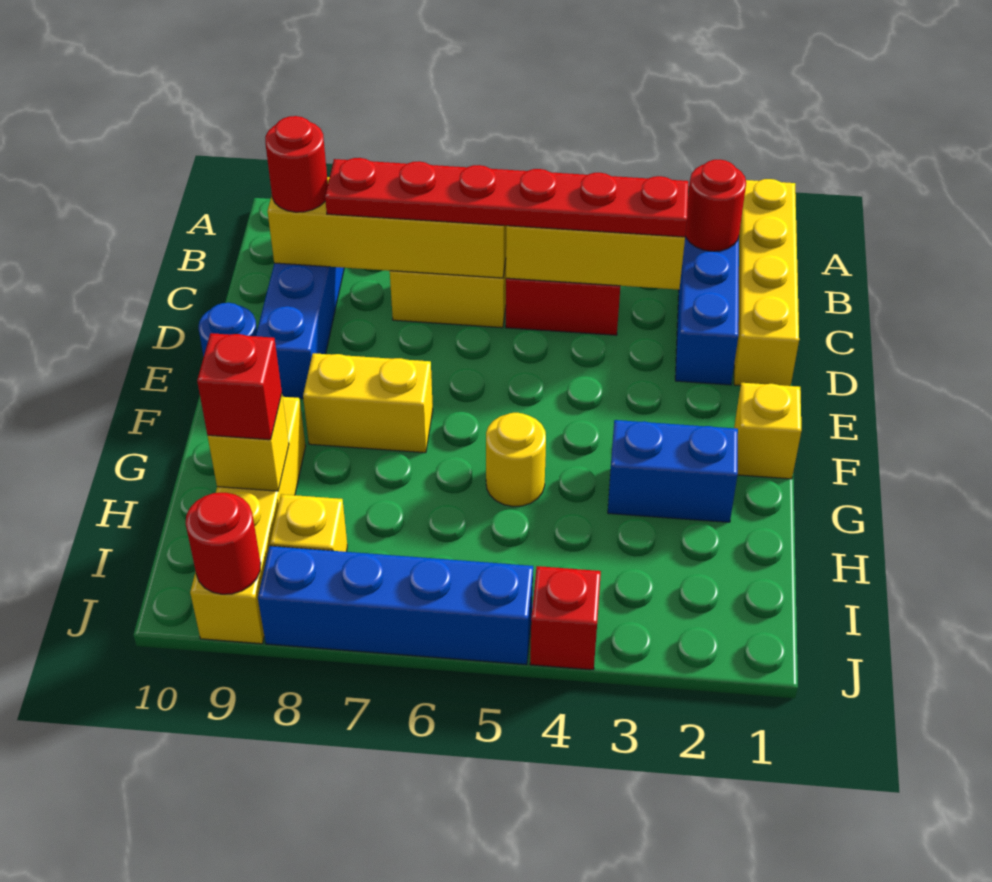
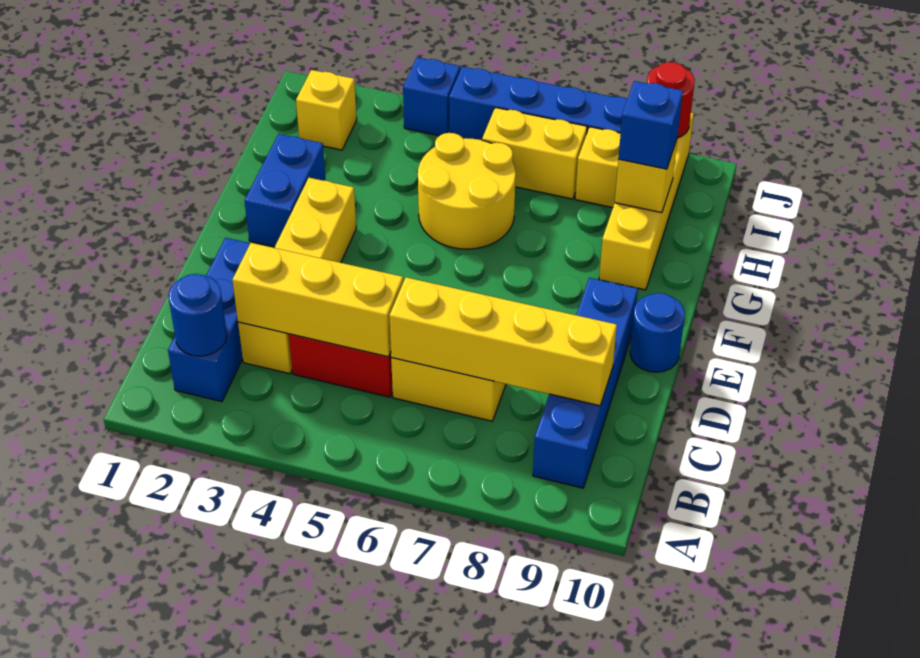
yellow brick A1:D1 level 1 -> yellow brick C3:F3 level 1
red round brick B2 level 2 -> blue round brick B2 level 2
red plate C3:C8 level 3 -> none
red round brick C9 level 3 -> none
yellow brick F1 level 1 -> yellow brick I2 level 1
yellow brick F7:F8 level 1 -> yellow brick I6:I7 level 1
blue brick G2:G3 level 1 -> blue brick F2:G2 level 1
yellow round brick G5 level 1 -> yellow round brick G5:H6 level 1
red brick H9 level 3 -> blue brick H9 level 3
red brick J4 level 1 -> blue brick J4 level 1

